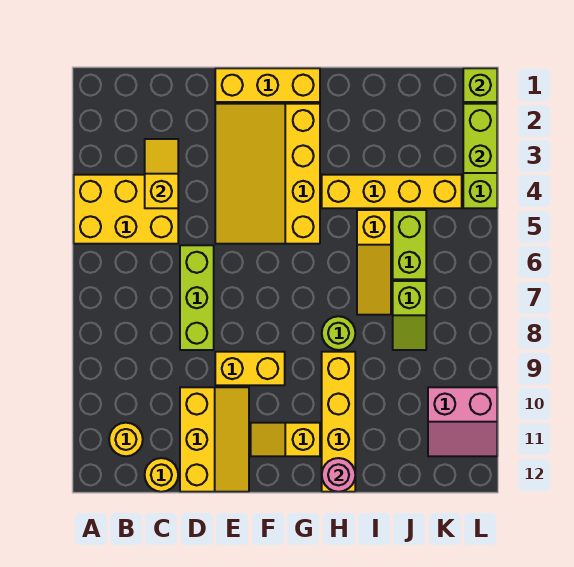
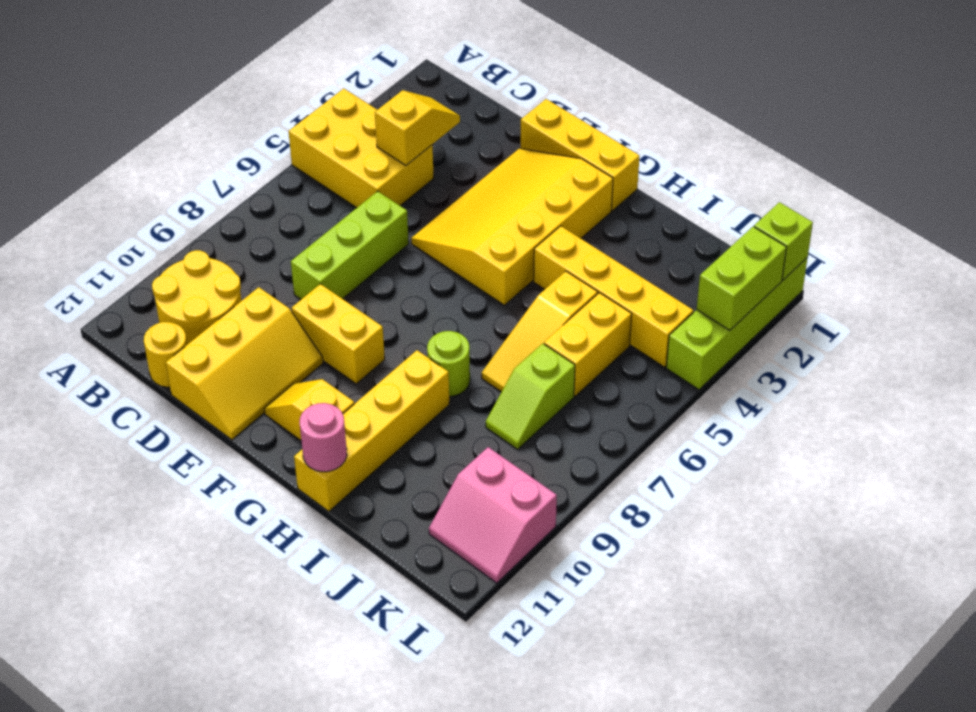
yellow round brick B11 level 1 -> yellow round brick B10:C11 level 1
lime brick J5:J6 level 1 -> yellow brick J5:J6 level 1

